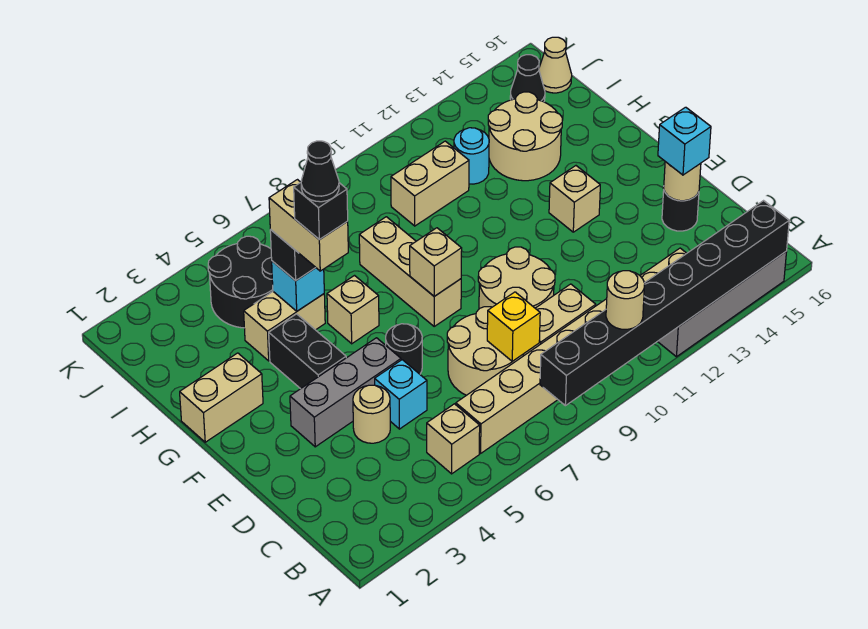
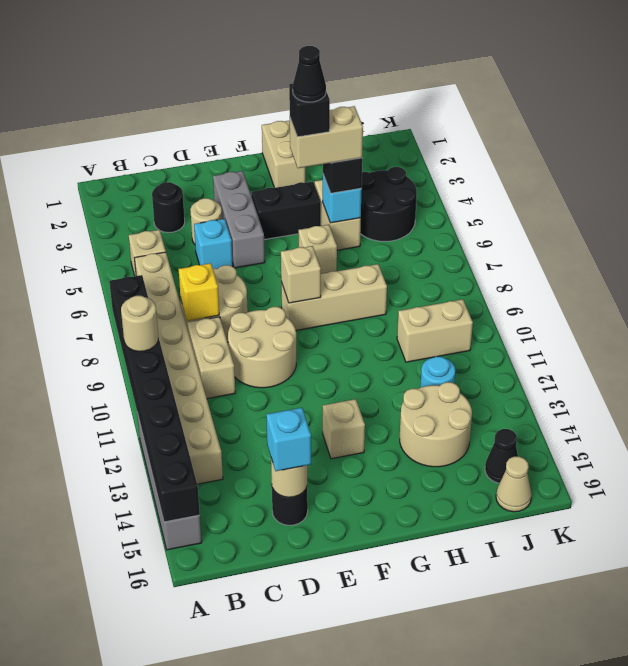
black round brick E6 level 1 -> black round brick C3 level 1
tan brick I10:I11 level 1 -> tan brick I10:J10 level 1

